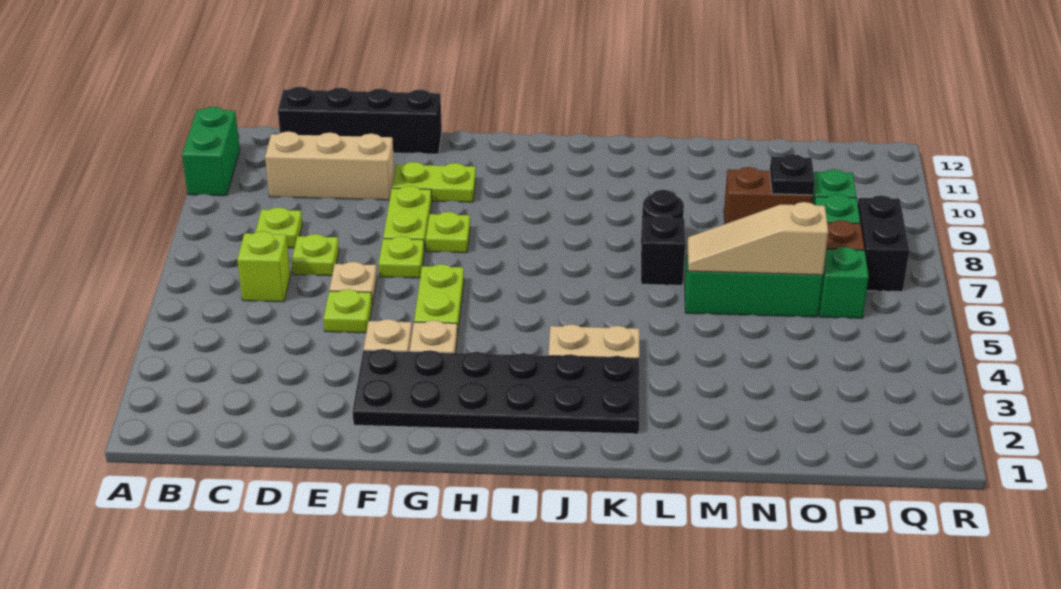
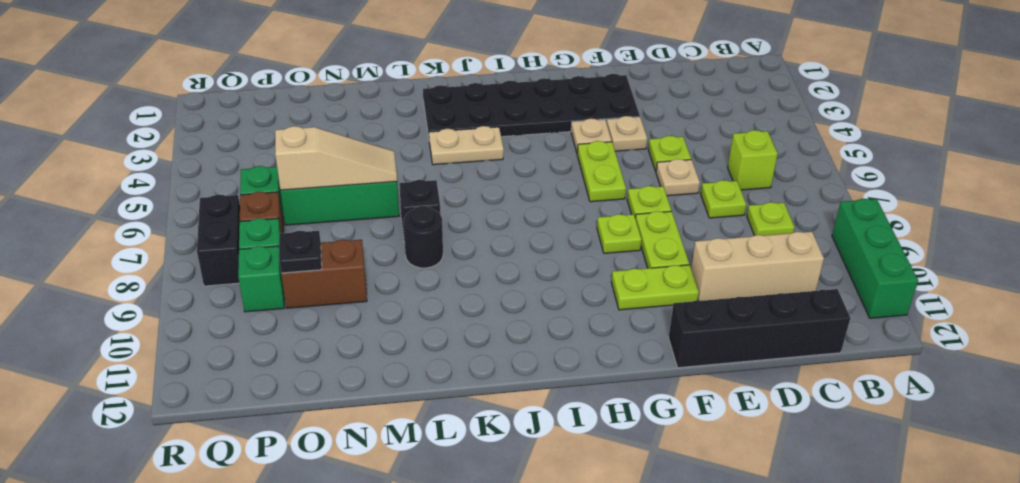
green brick A10:A11 level 1 -> green brick A9:A11 level 1

